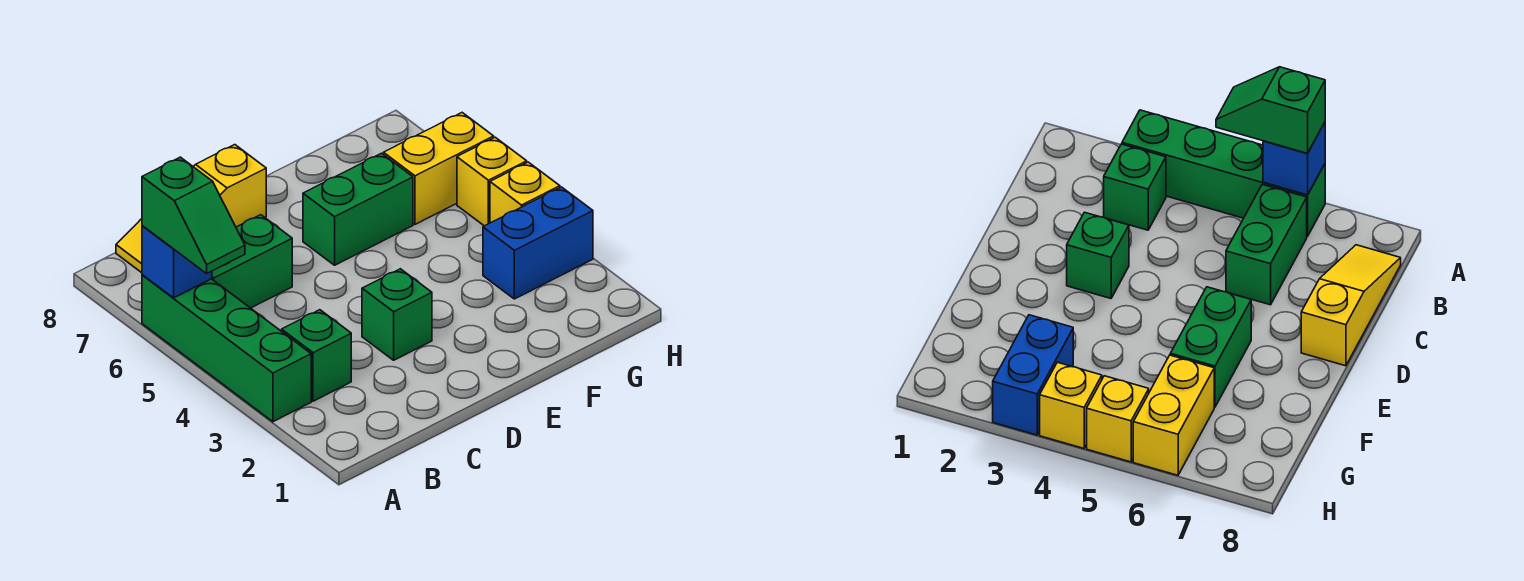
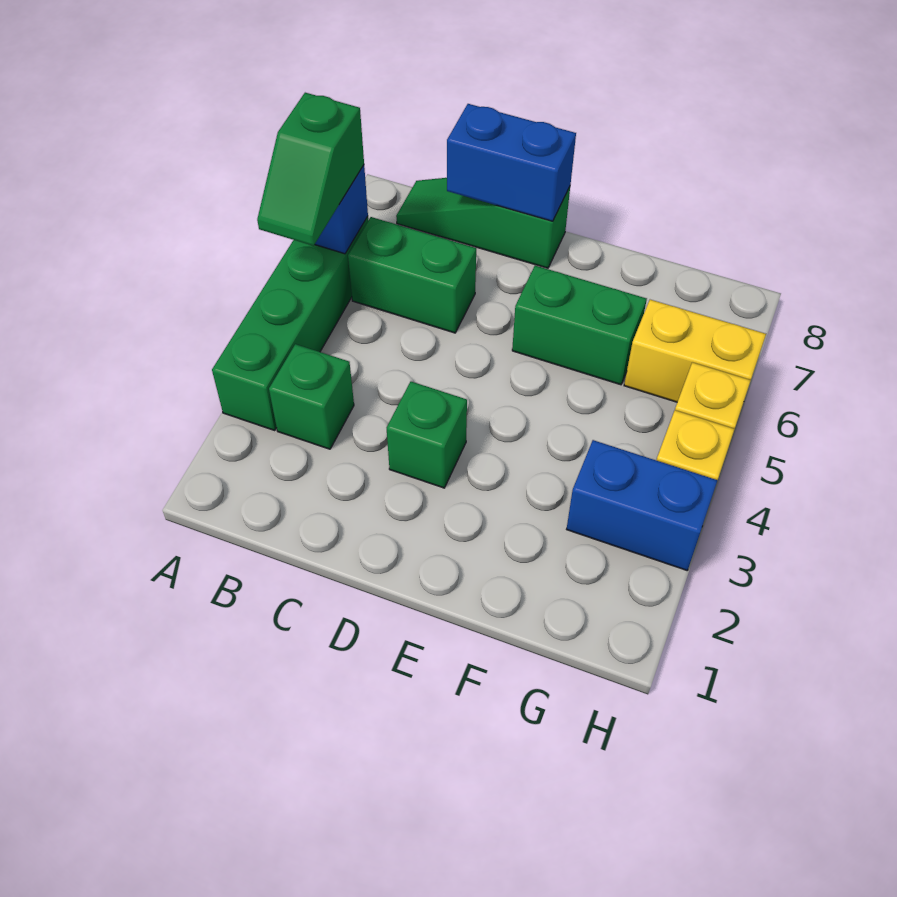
yellow slope B8:D8 level 1 top D -> green slope B8:D8 level 1 top D
none -> blue brick C8:D8 level 2

